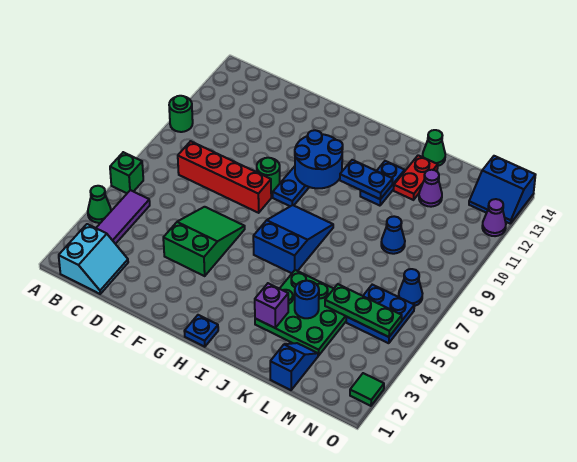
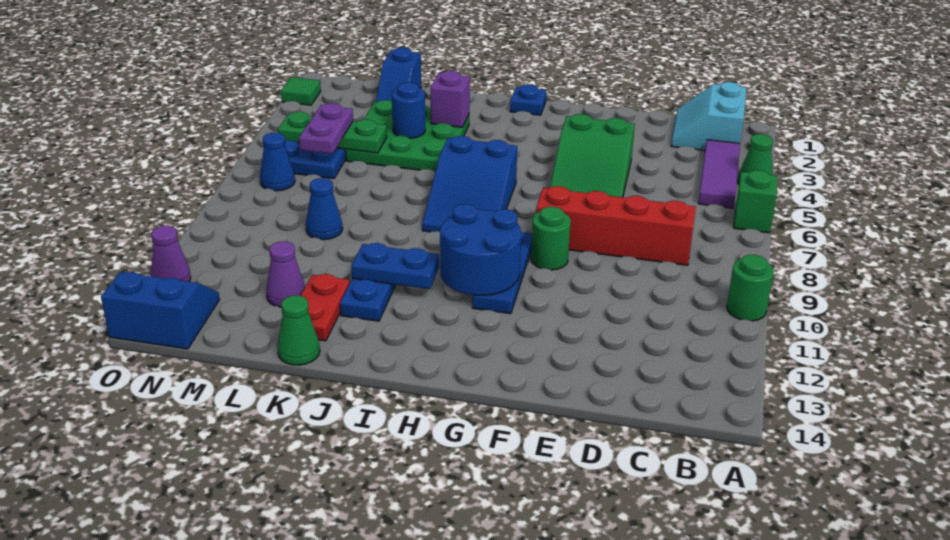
none -> purple plate M5:M6 level 3

